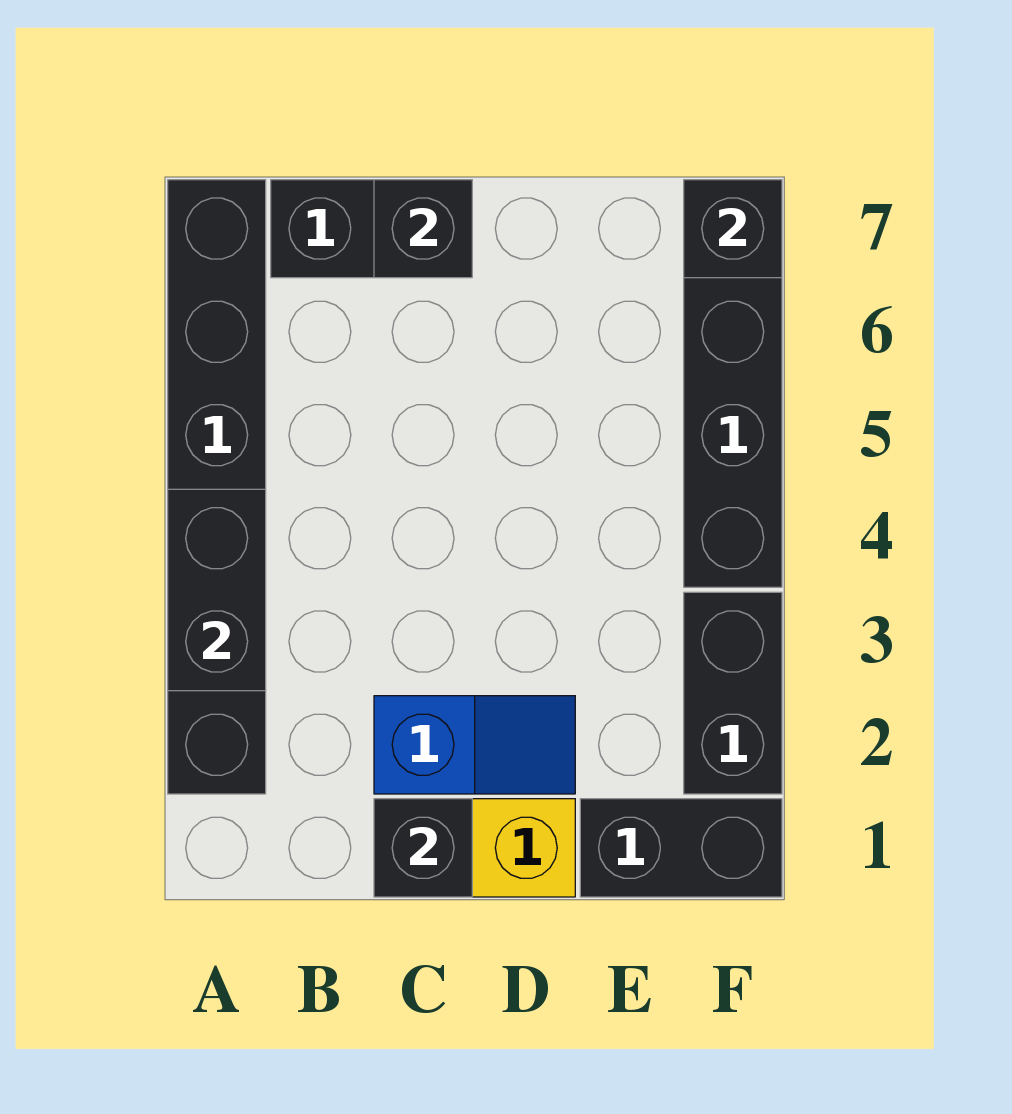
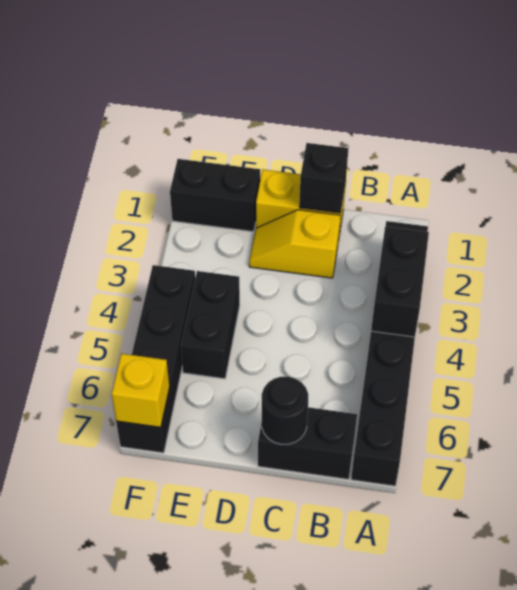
blue slope C2:D2 level 1 top C -> yellow slope C2:D2 level 1 top C
black brick C7 level 2 -> black round brick C7 level 2
black brick F2:F3 level 1 -> black brick E4:E5 level 1
black brick F7 level 2 -> yellow brick F7 level 2

